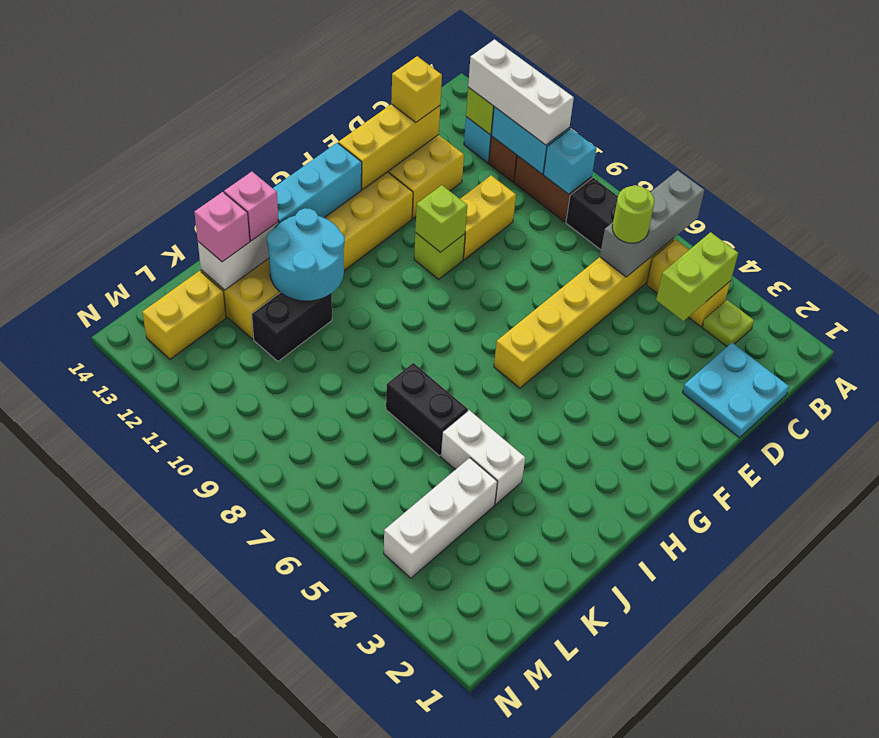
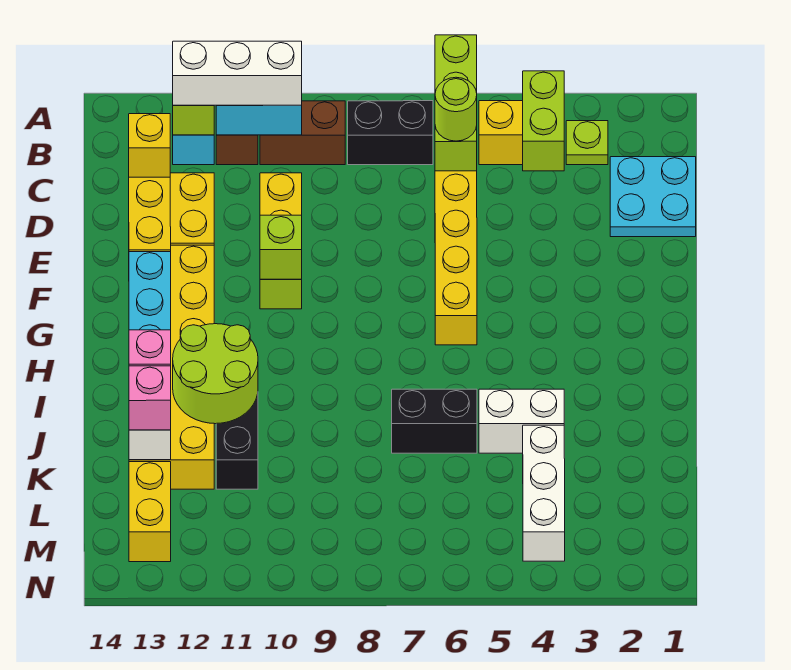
grey brick A6:C6 level 2 -> lime brick A6:C6 level 2
cyan brick B9 level 2 -> none
cyan round brick I11:J12 level 2 -> lime round brick I11:J12 level 2

